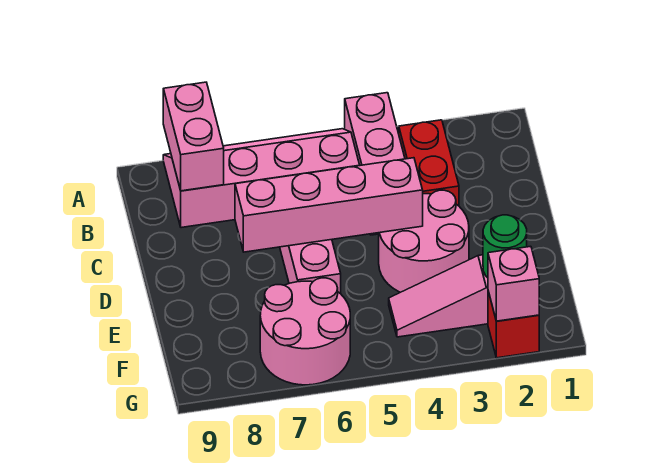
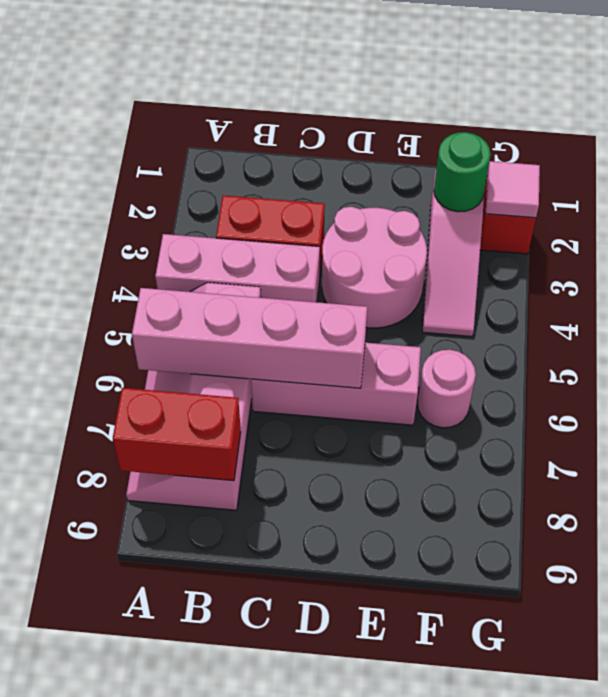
pink brick A8:B8 level 2 -> red brick A8:B8 level 2
pink brick D4:D7 level 2 -> pink brick A6:D6 level 2
pink round brick F6:G7 level 1 -> pink round brick F6 level 1
pink brick G2 level 2 -> pink tile G2 level 2

